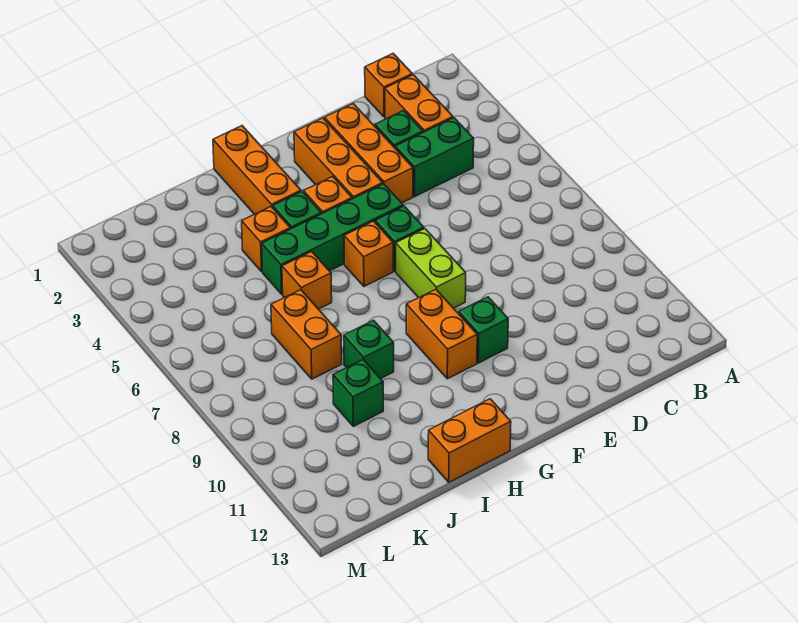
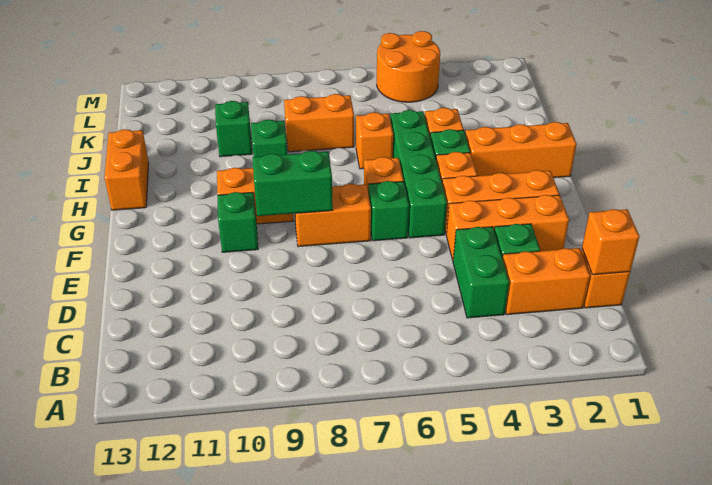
none -> orange brick C1 level 2
lime brick F7:F8 level 1 -> orange brick F7:F8 level 1
none -> green brick F8:F9 level 2
none -> orange round brick L4:M5 level 1

